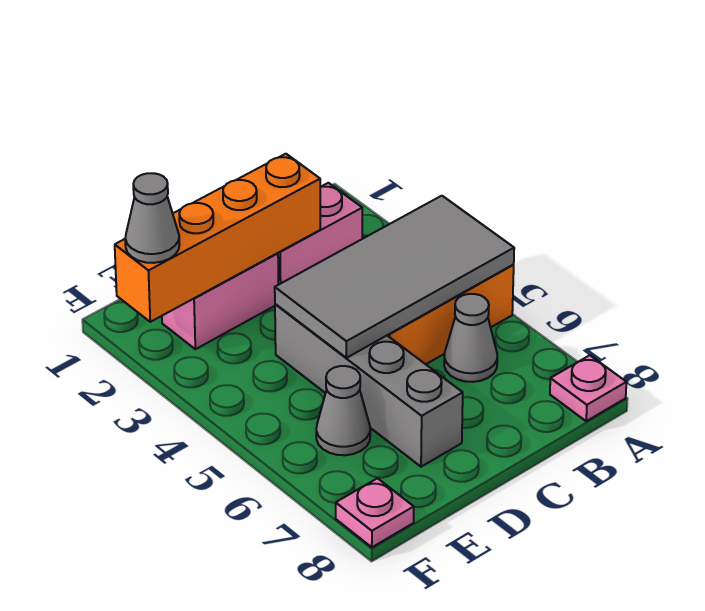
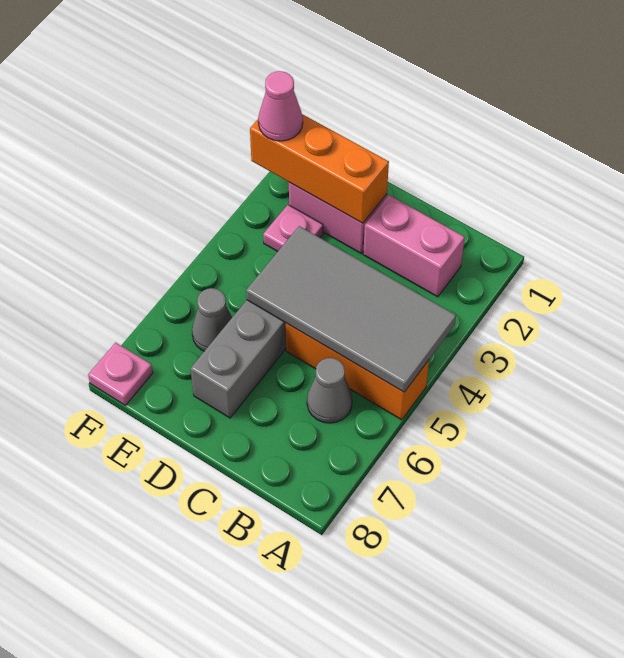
pink plate A8 level 1 -> pink plate E3 level 1
orange brick C2:F2 level 2 -> orange brick D2:F2 level 2
grey cone F2 level 3 -> pink cone F2 level 3

